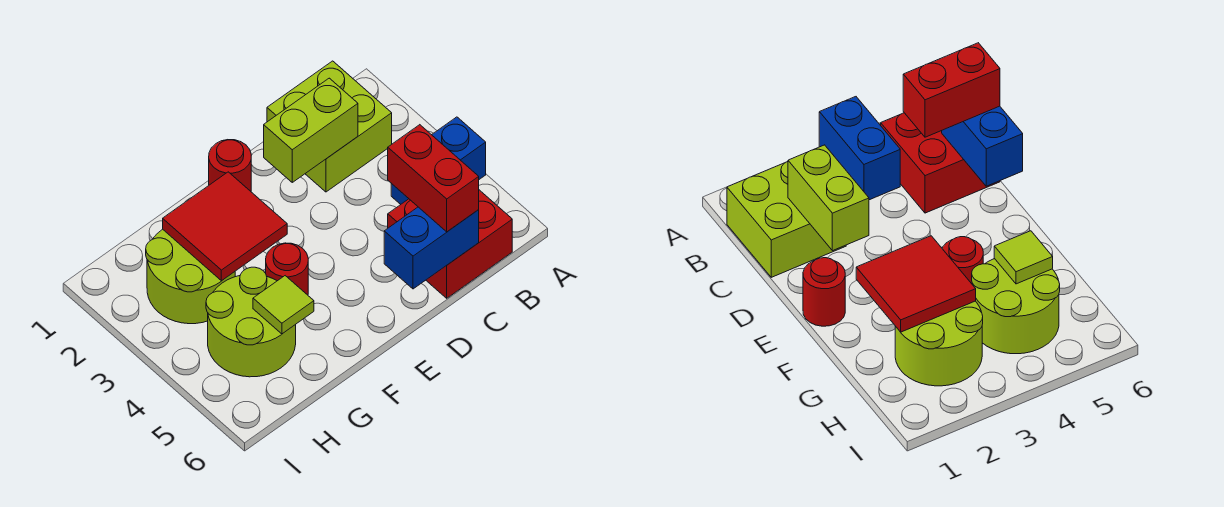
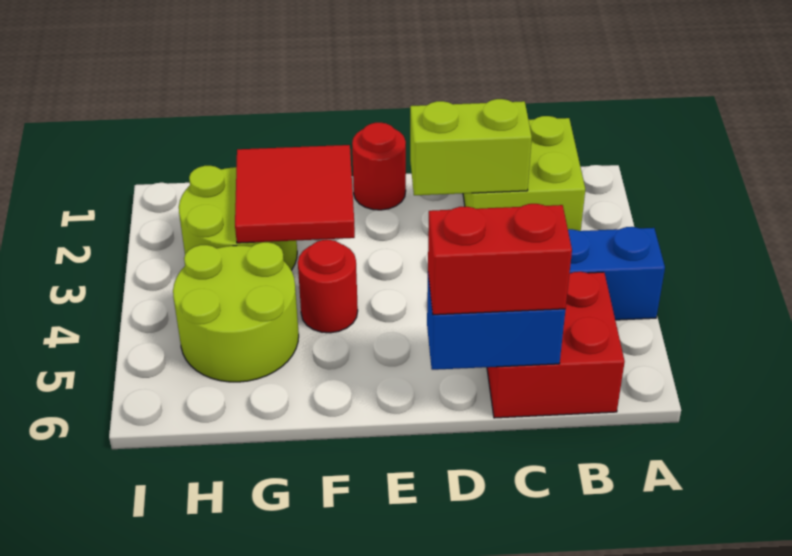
red brick C5:C6 level 3 -> red brick C6:D6 level 3
lime tile G5 level 2 -> none

